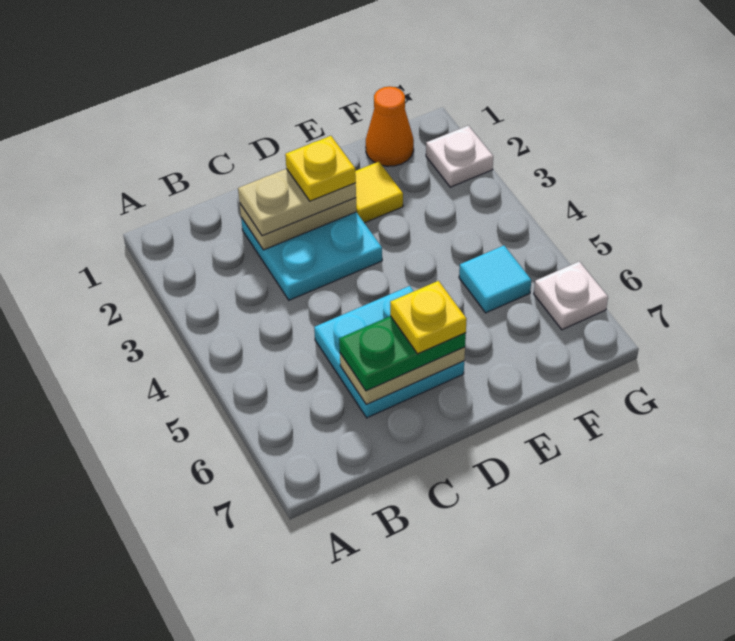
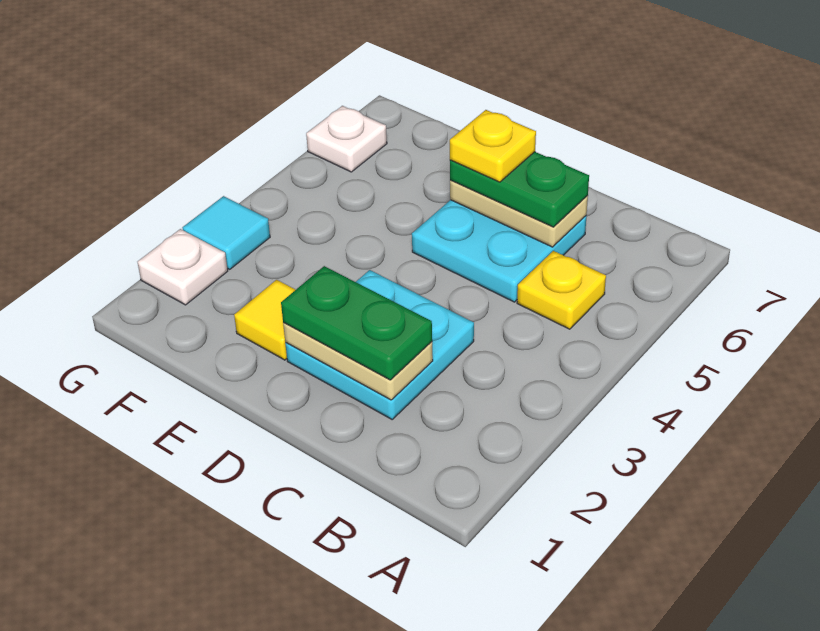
tan plate C2:D2 level 3 -> green plate C2:D2 level 3
yellow plate D2 level 4 -> yellow plate B5 level 1
orange cone F1 level 1 -> none
cyan tile F5 level 1 -> cyan tile G3 level 1

